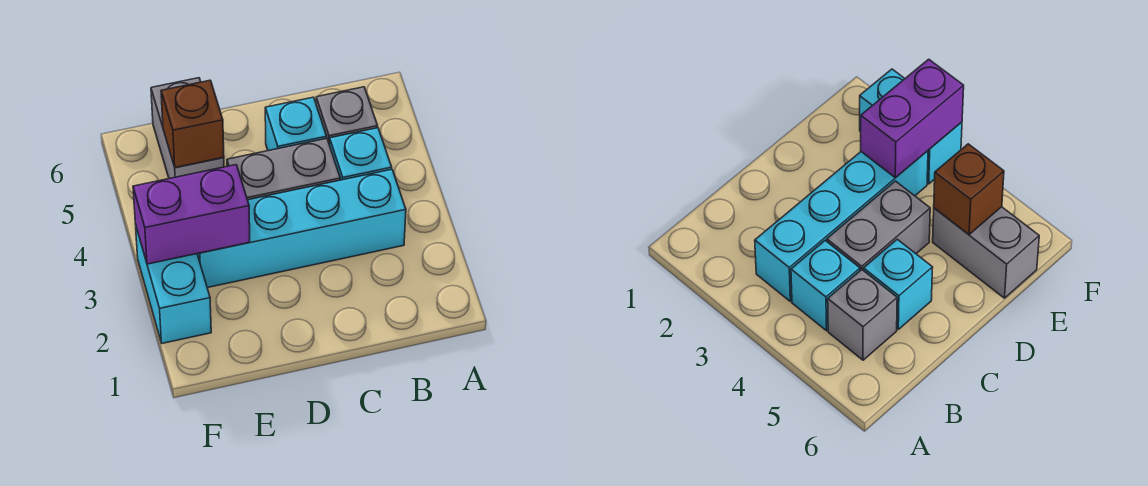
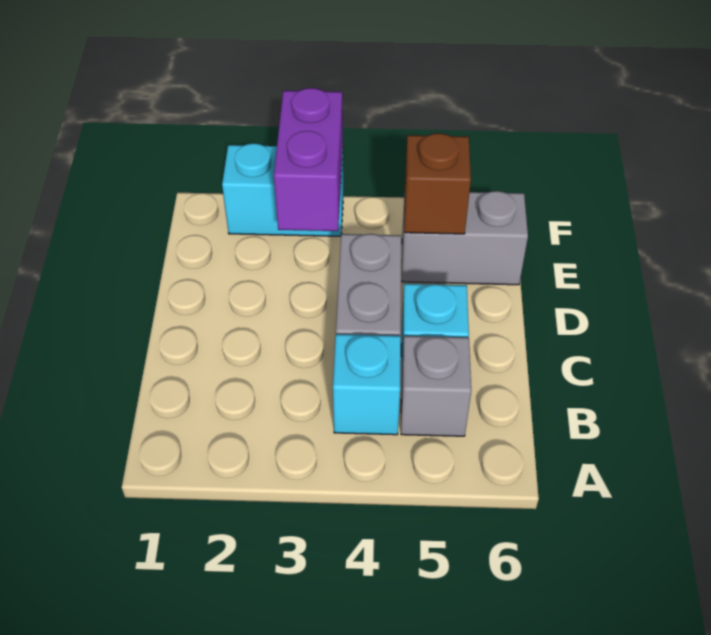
cyan brick B3:E3 level 1 -> none

